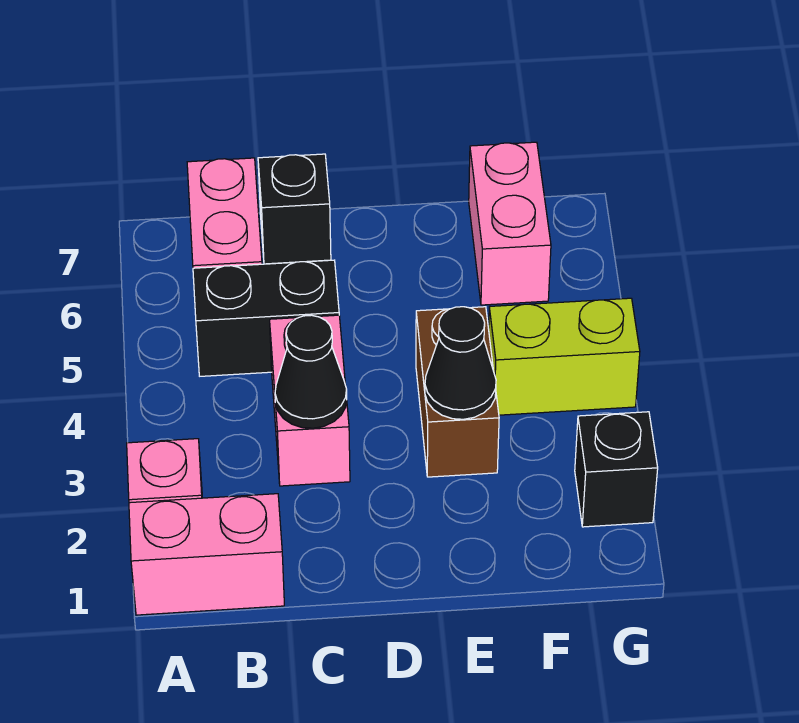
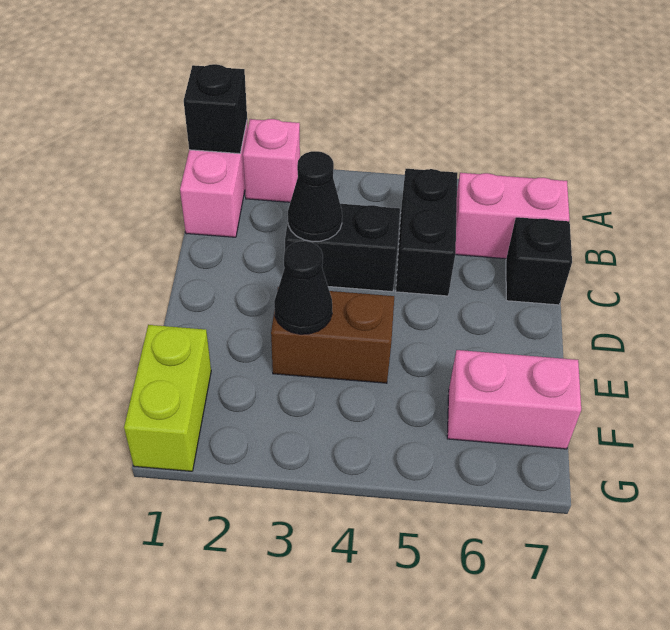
pink brick C3:C4 level 1 -> black brick C3:C4 level 1
lime brick F4:G4 level 1 -> lime brick F1:G1 level 1
black brick G2 level 1 -> black brick A1 level 2

